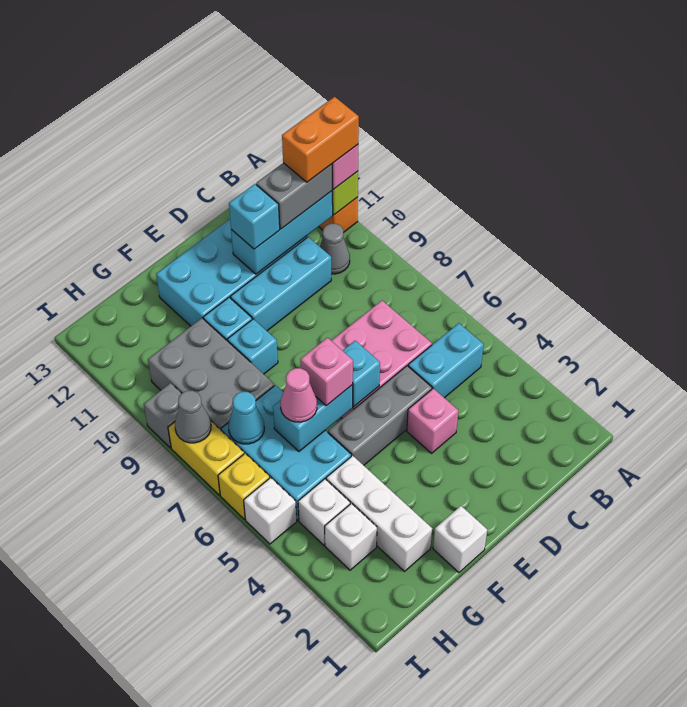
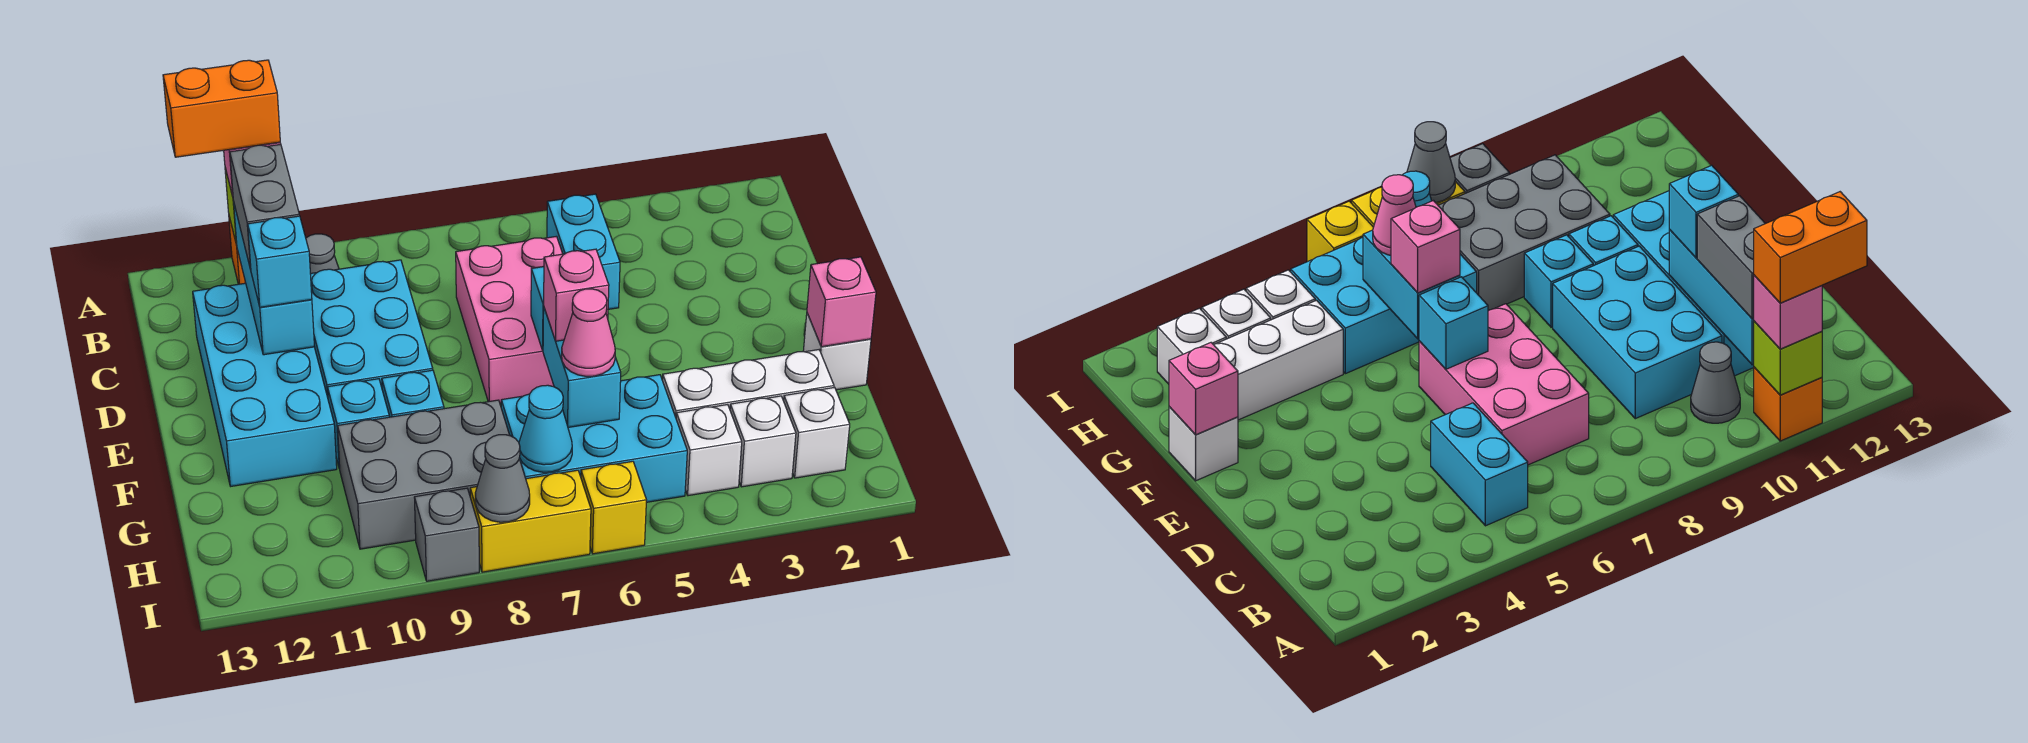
orange brick A11:B11 level 4 -> orange brick A11:A12 level 4
cyan brick C10:E10 level 1 -> cyan brick C9:E10 level 1
pink brick D4 level 1 -> pink brick F1 level 2
grey brick D5:F5 level 1 -> none
white brick I5 level 1 -> white brick H2 level 1

